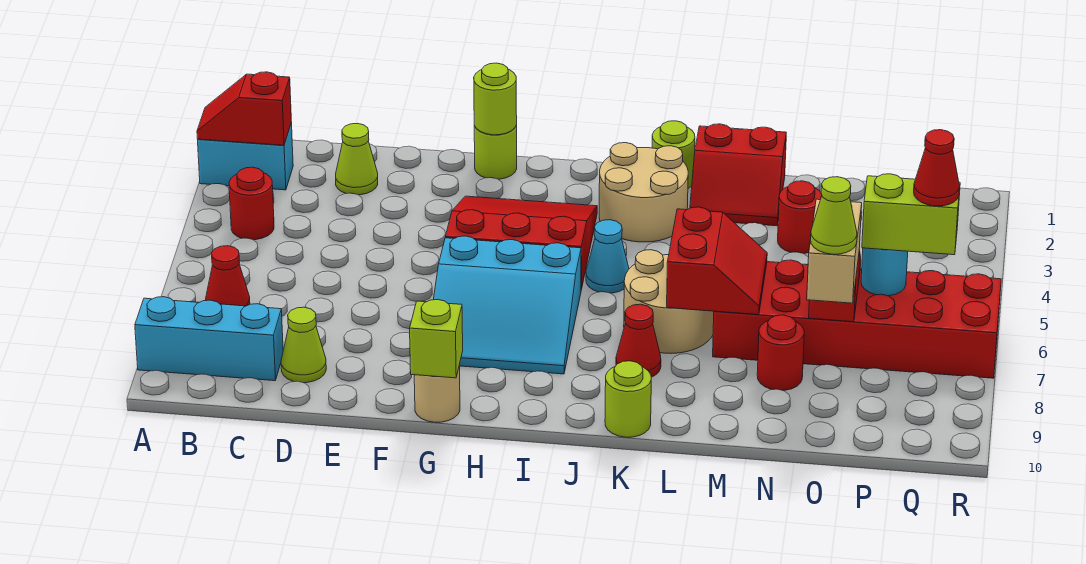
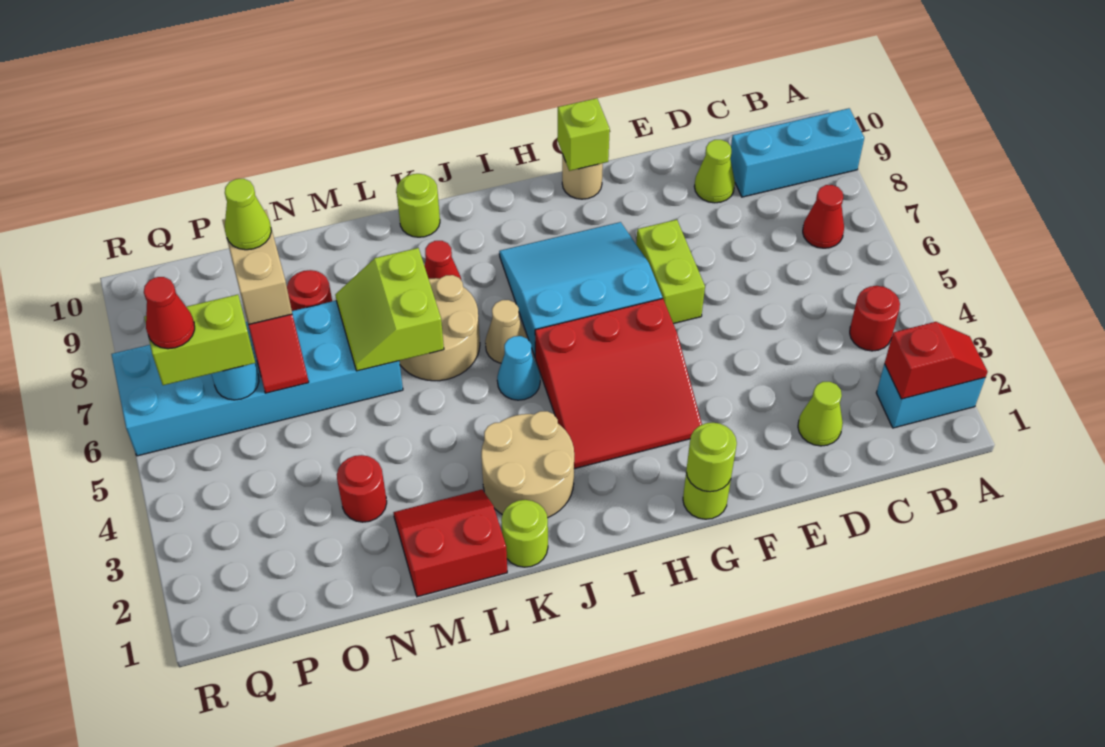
none -> lime brick F6:F7 level 1
none -> tan cone J6 level 1
red slope L6:M7 level 2 top L -> lime slope L6:M7 level 2 top L
red brick M6:R7 level 1 -> cyan brick M6:R7 level 1

